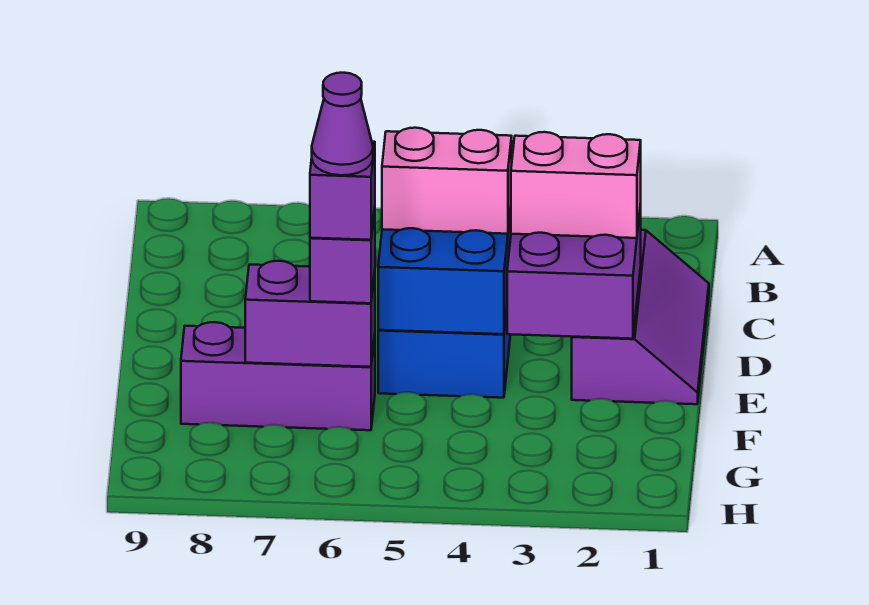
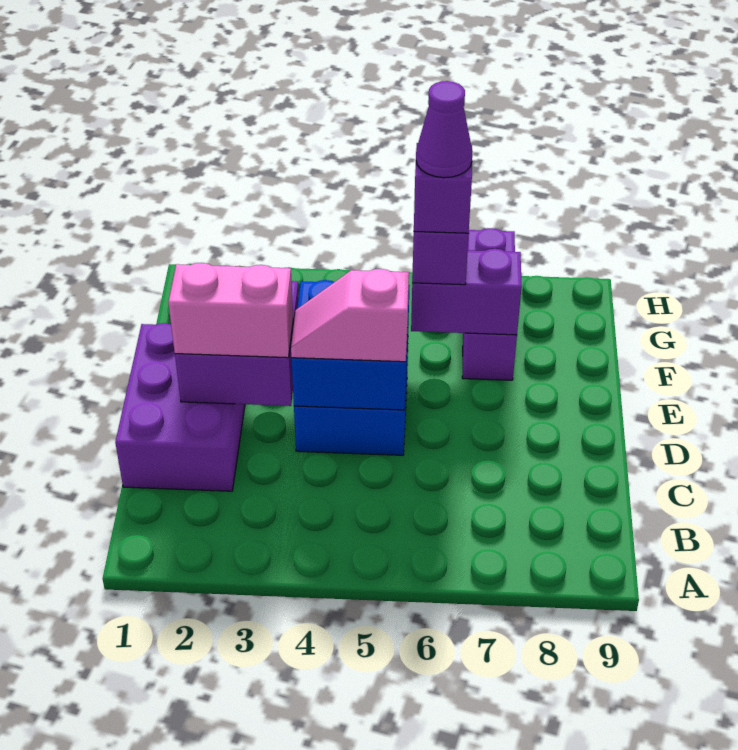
purple slope C1:E2 level 1 top 2 -> purple brick C1:E2 level 1
pink brick D4:D5 level 3 -> pink slope D4:D5 level 3 top 5
purple brick F6:F8 level 1 -> purple brick F7:H7 level 1

